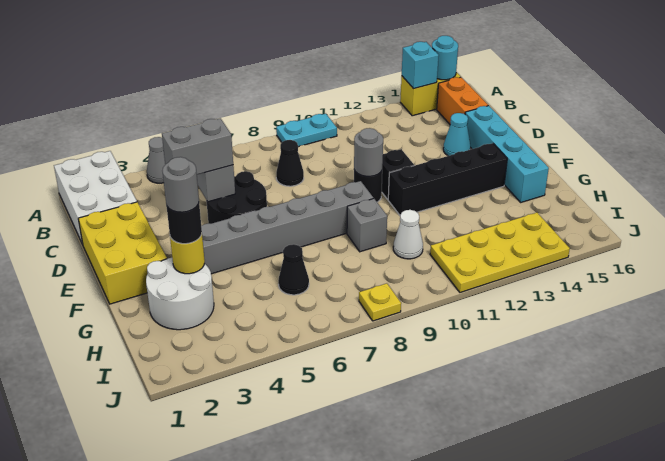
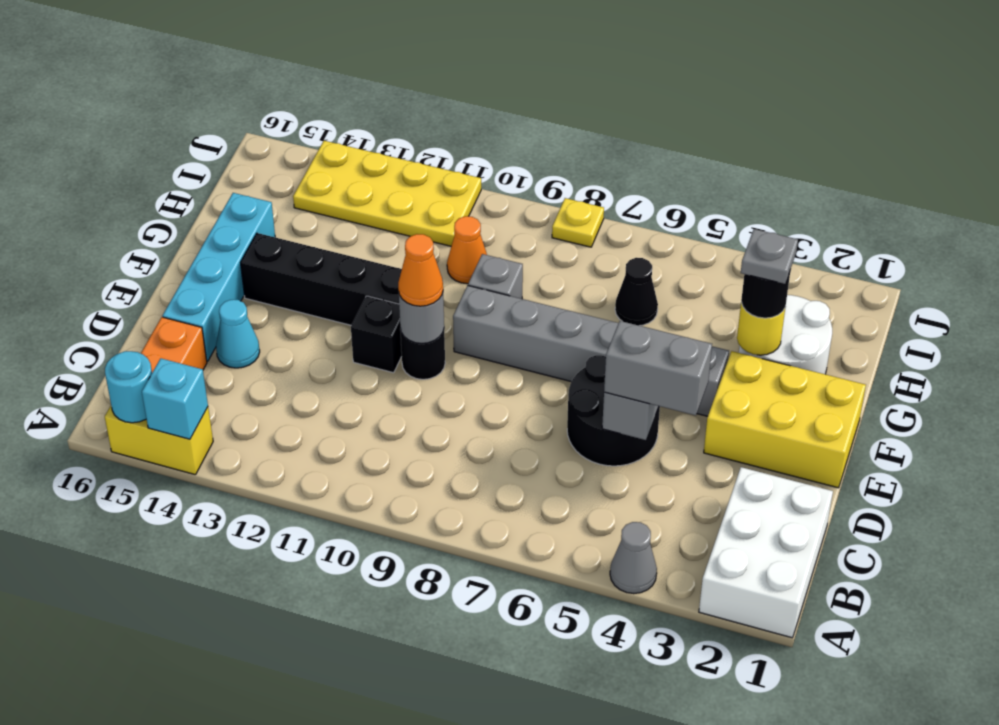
cyan plate A9:A10 level 1 -> none
black cone C8 level 1 -> none
yellow brick D1:F2 level 1 -> yellow brick E1:F3 level 1
none -> orange cone E10 level 3
grey round brick G3 level 4 -> grey plate G3 level 4
white cone H10 level 1 -> orange cone H10 level 1

